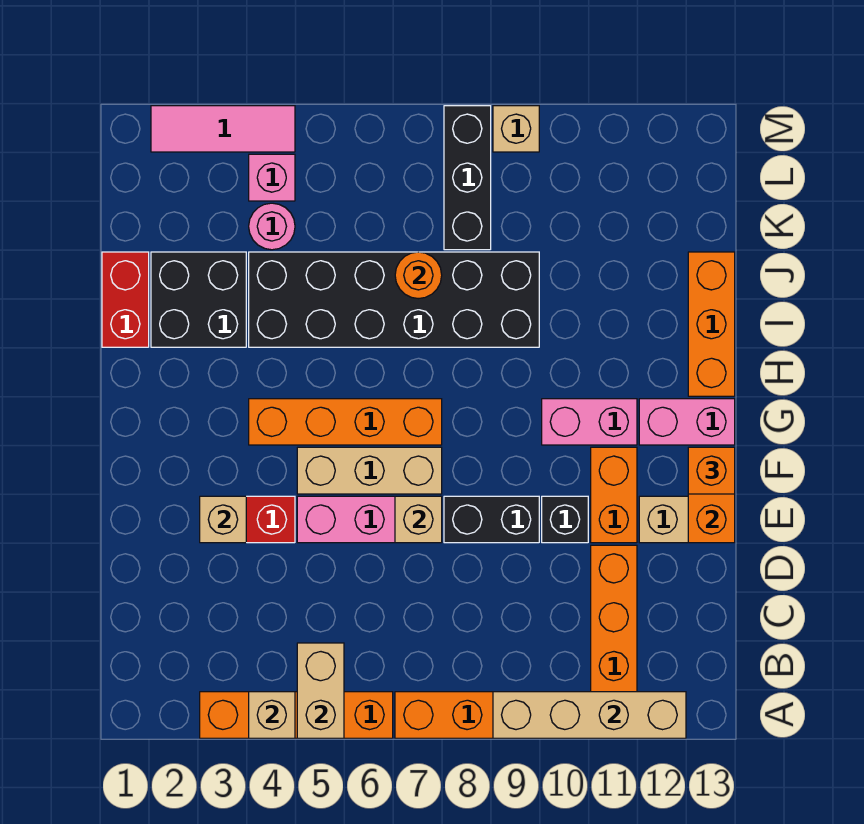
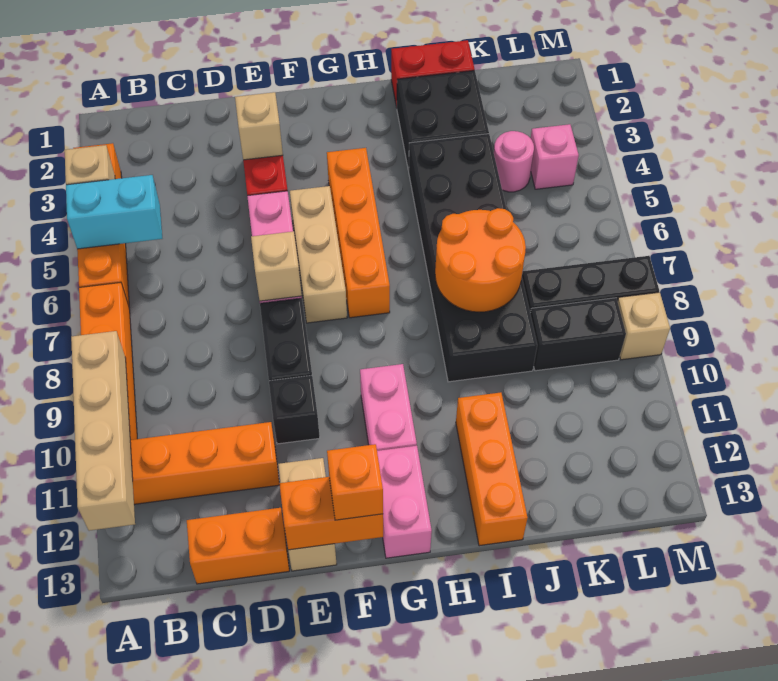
tan brick A5:B5 level 2 -> cyan brick A5:B5 level 2
orange brick E11:F11 level 1 -> orange brick C13:D13 level 1
orange brick H13:J13 level 1 -> orange brick I11:I13 level 1
orange round brick J7 level 2 -> orange round brick I7:J8 level 2
none -> black brick K9:L9 level 1
pink tile M2:M4 level 1 -> none

